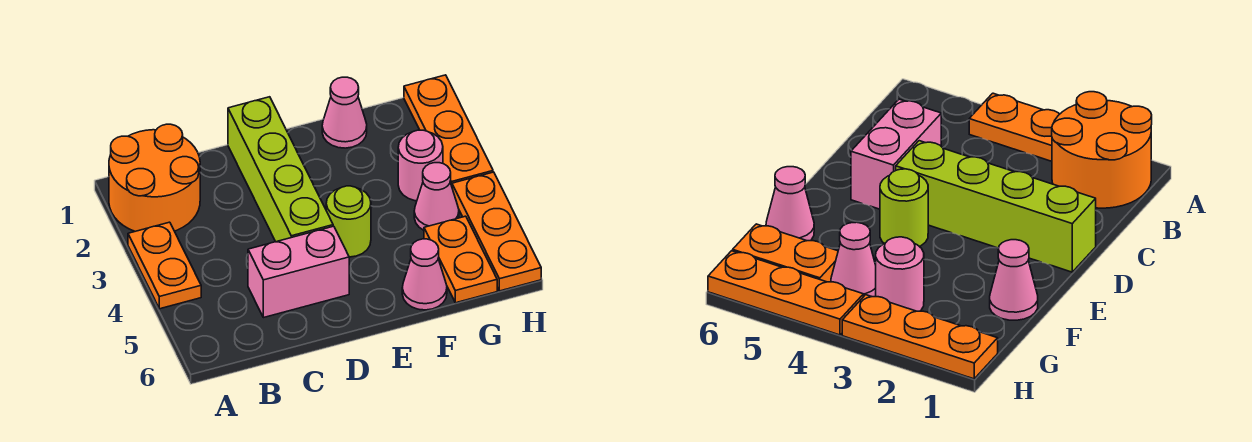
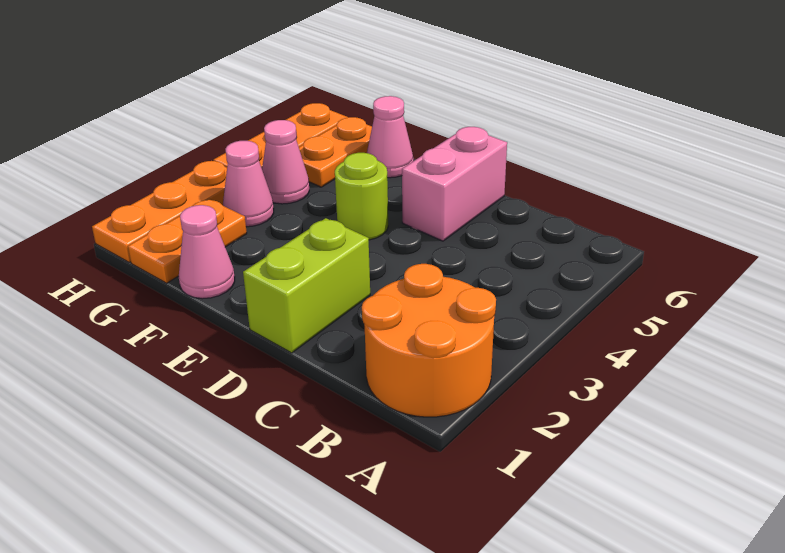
orange plate A3:A4 level 1 -> orange plate G1:G2 level 1
pink brick C5:D5 level 1 -> pink brick D5:D6 level 1
lime brick D1:D4 level 1 -> lime brick D1:D2 level 1
pink round brick G3 level 1 -> pink cone G3 level 1

